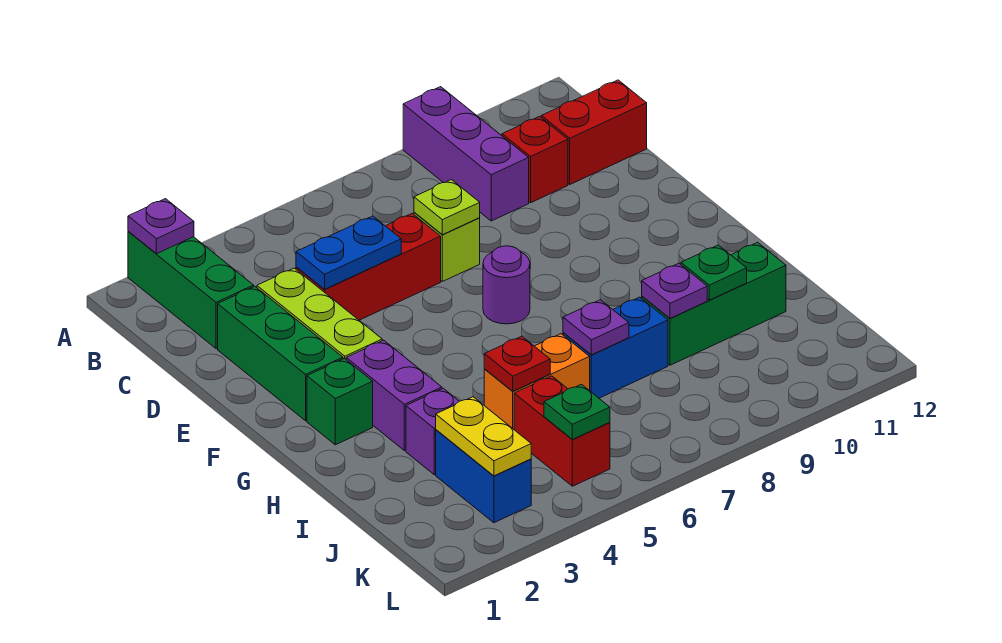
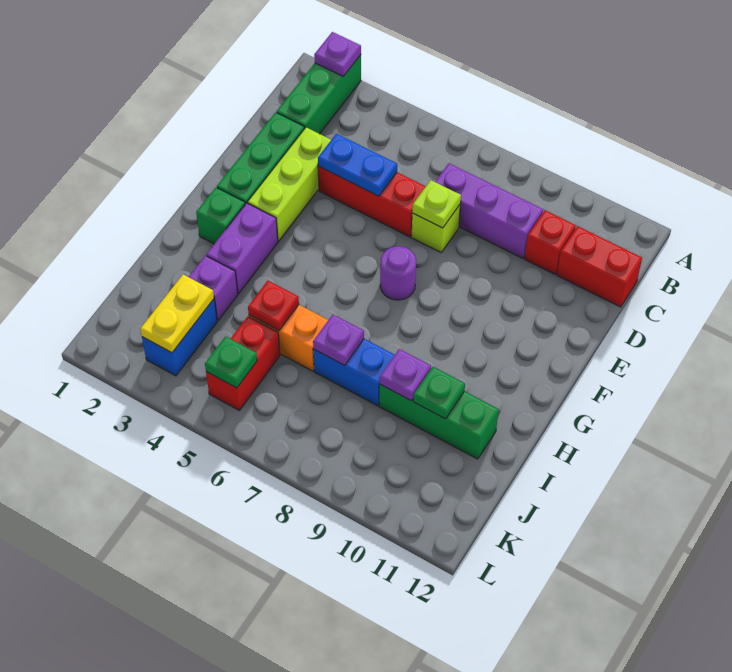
purple brick A9:C9 level 1 -> purple brick C7:C9 level 1

